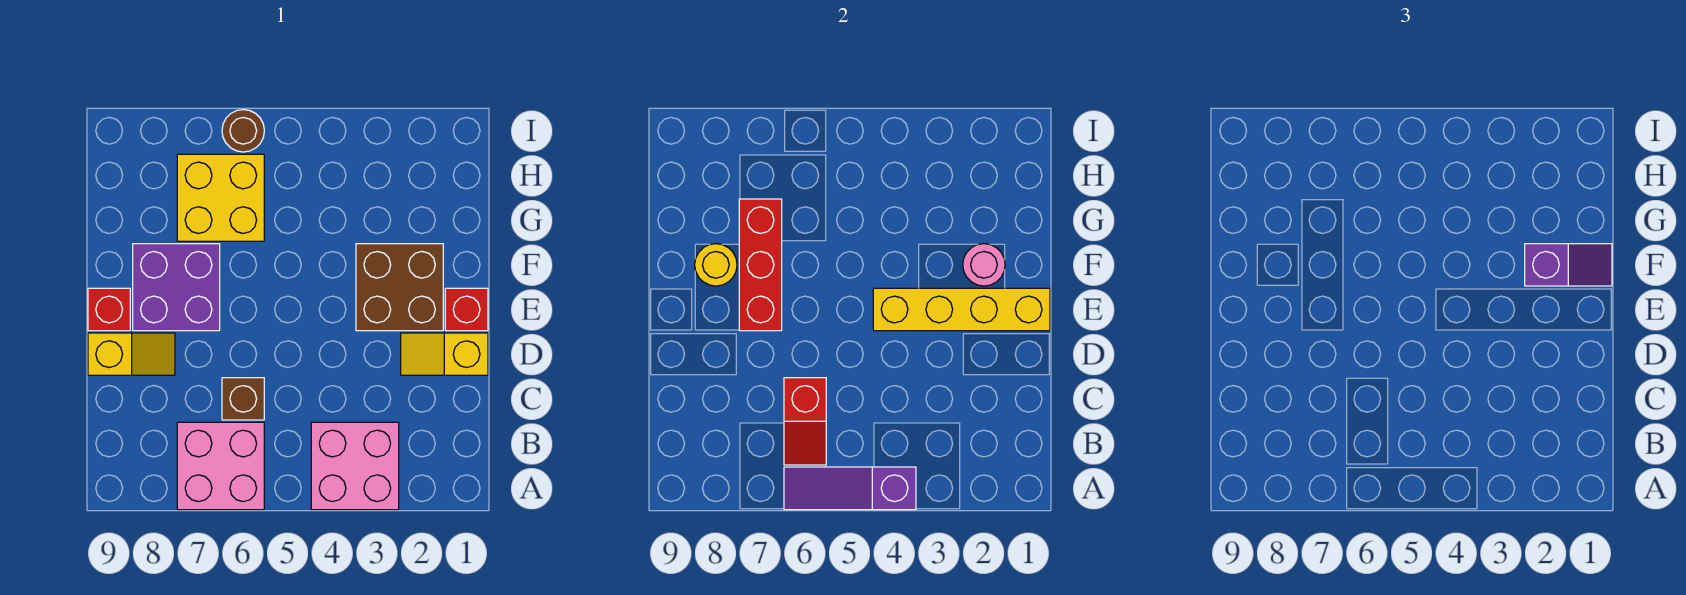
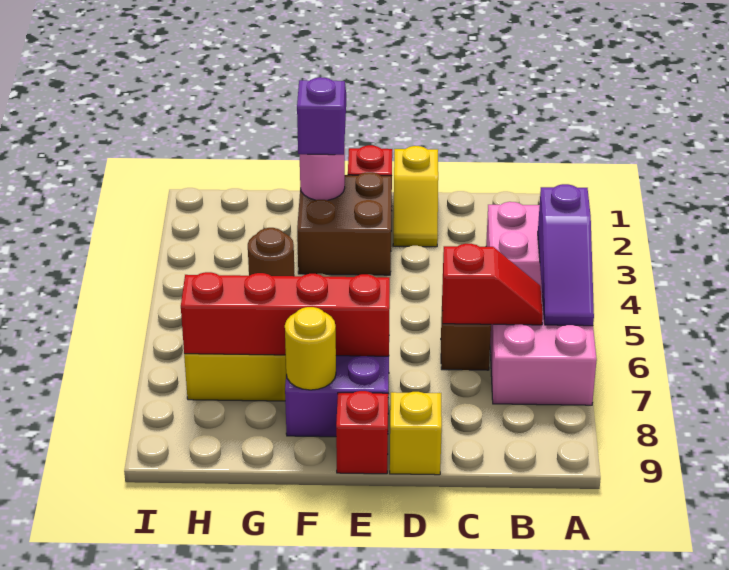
yellow brick E1:E4 level 2 -> none
red brick E7:G7 level 2 -> red brick E7:H7 level 2
brown round brick I6 level 1 -> brown round brick G4 level 1

